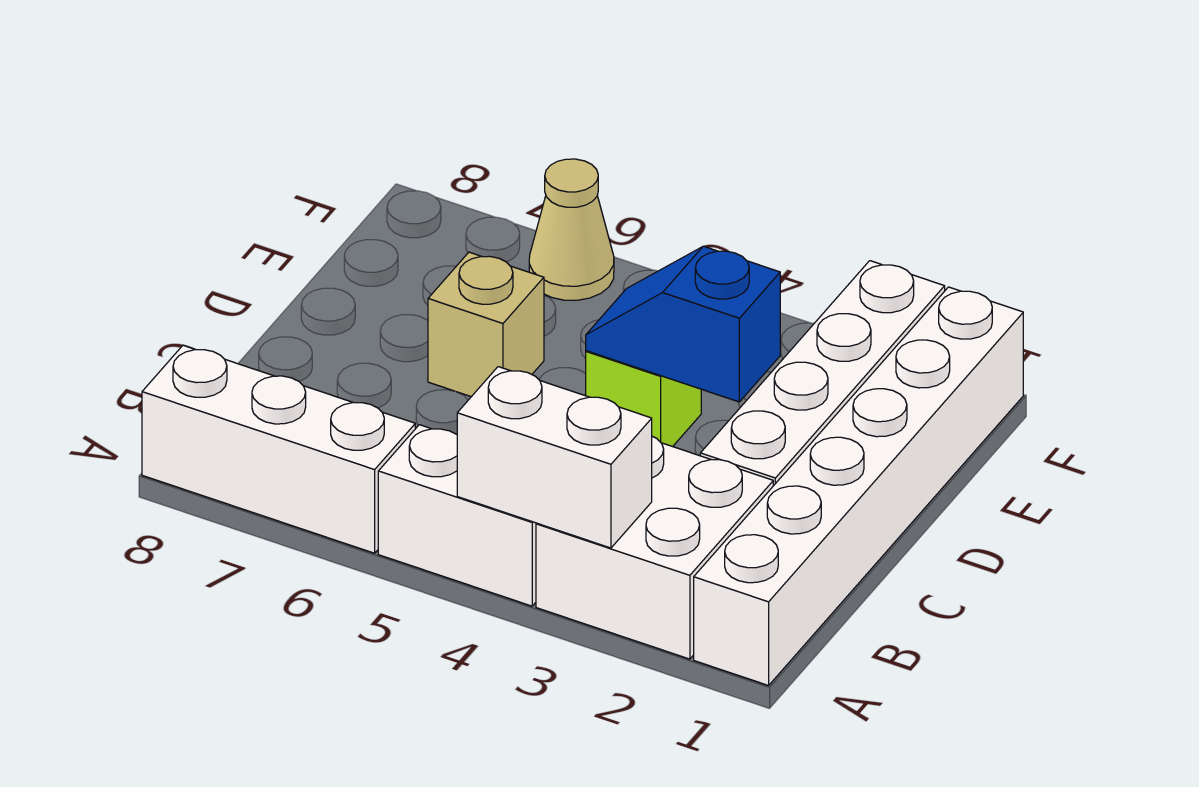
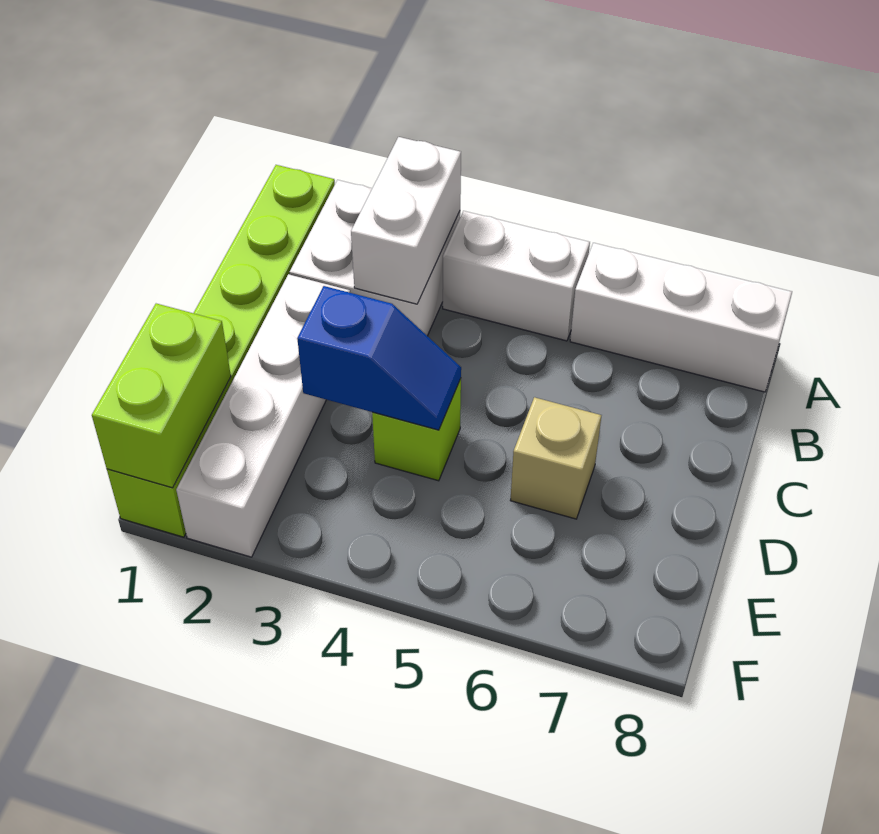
white brick A1:F1 level 1 -> lime brick A1:F1 level 1
white brick A3:A4 level 2 -> white brick A3:B3 level 2
none -> lime brick E1:F1 level 2
tan cone F6 level 1 -> none

